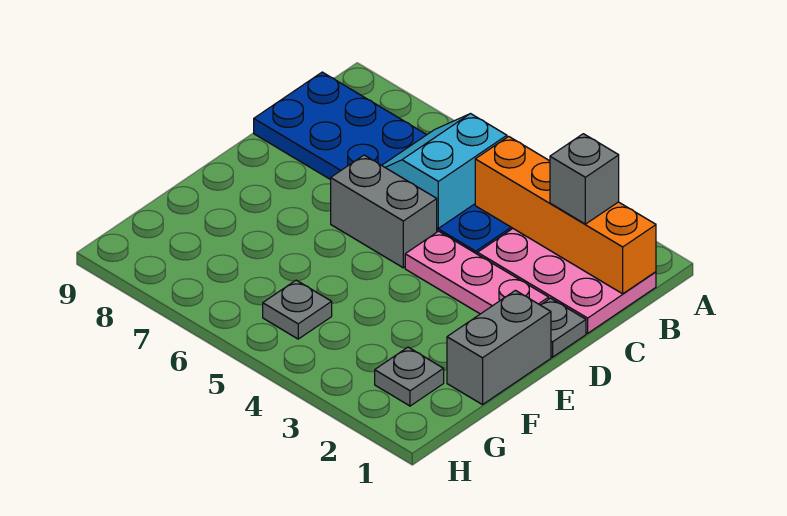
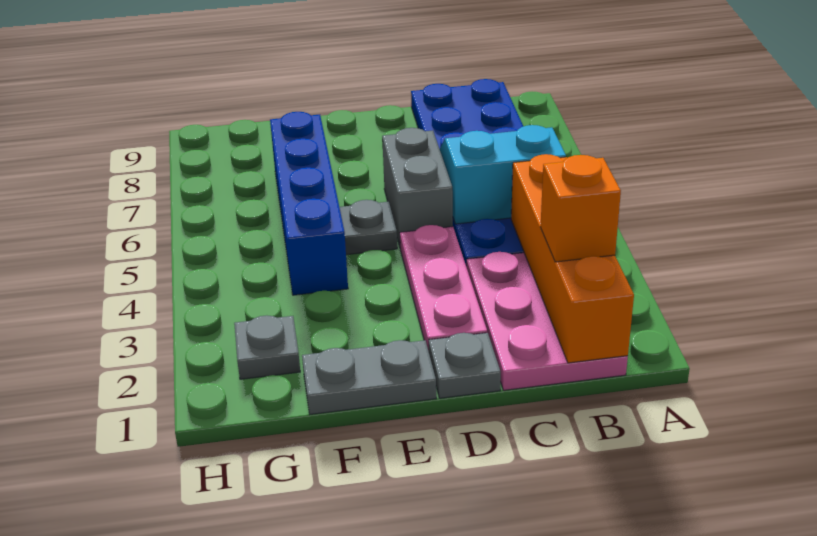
grey brick B2 level 3 -> orange brick B2 level 3
grey brick E1:F1 level 1 -> grey plate E1:F1 level 1
none -> blue brick F4:F7 level 1
grey plate G5 level 1 -> grey plate E5 level 1

